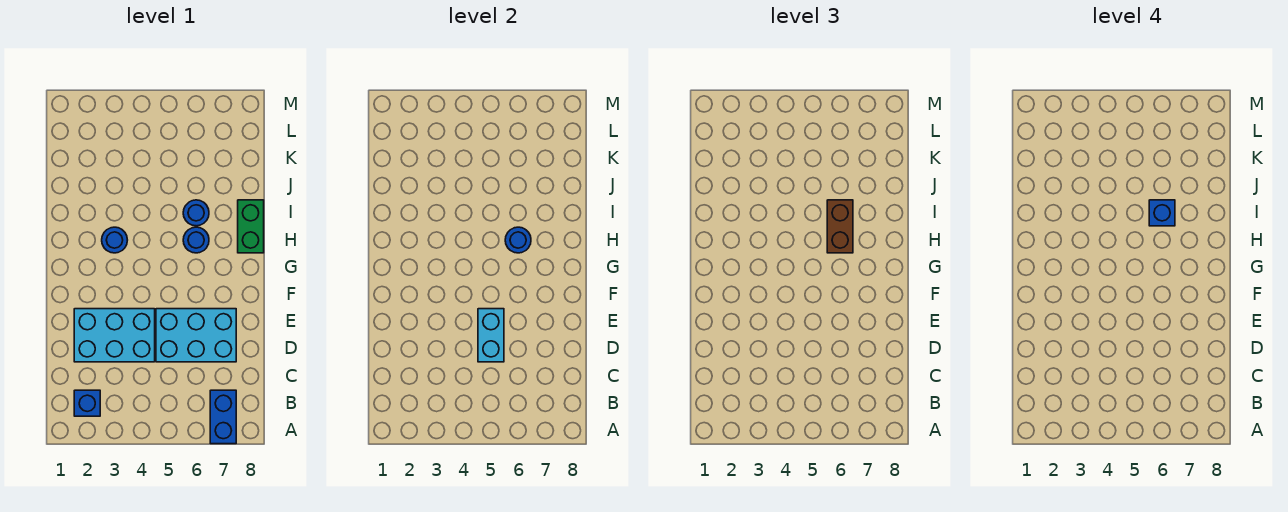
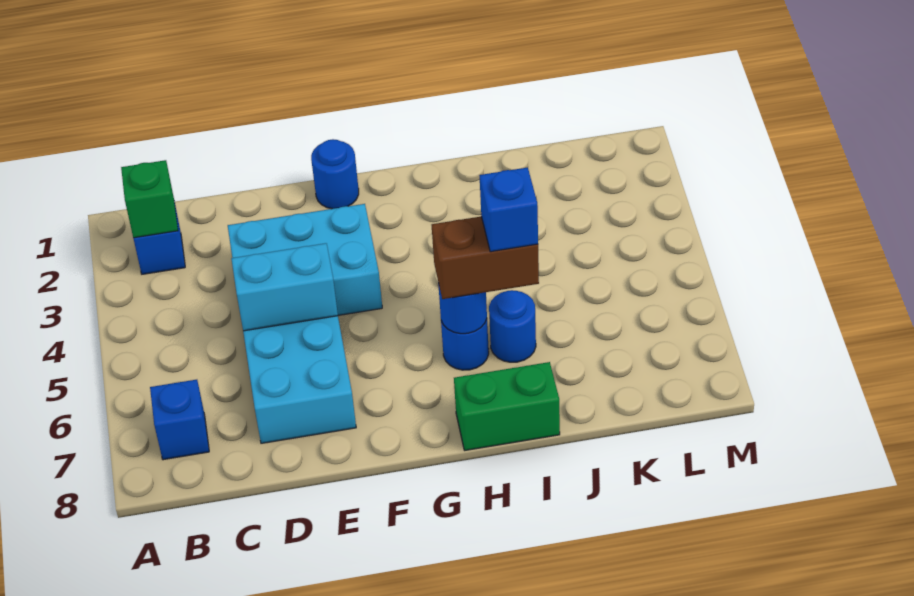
blue brick A7:B7 level 1 -> blue brick B7 level 1
none -> green brick B2 level 2
cyan brick D2:E4 level 1 -> cyan brick D3:F4 level 1
blue round brick H3 level 1 -> blue round brick F1 level 1

